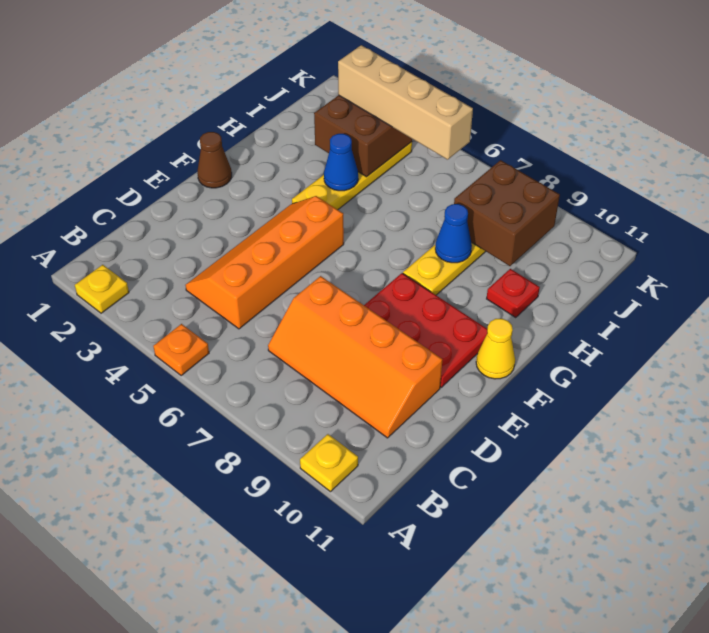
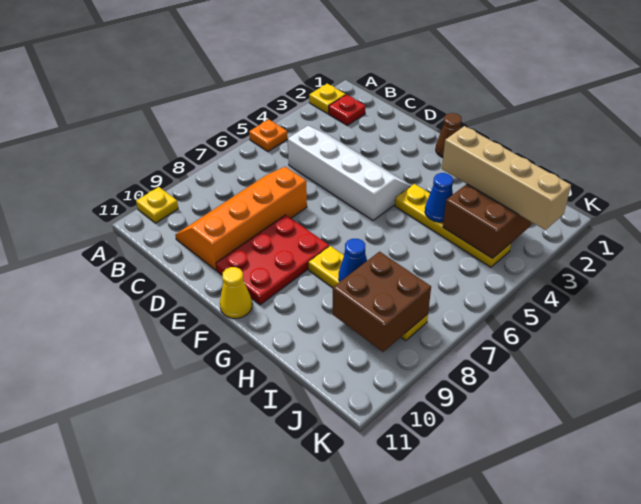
orange slope C4:F5 level 1 top 5 -> white slope C4:F5 level 1 top 5
red plate H10 level 1 -> red plate B2 level 1
tan brick J3:J6 level 3 -> tan brick H3:K3 level 3

